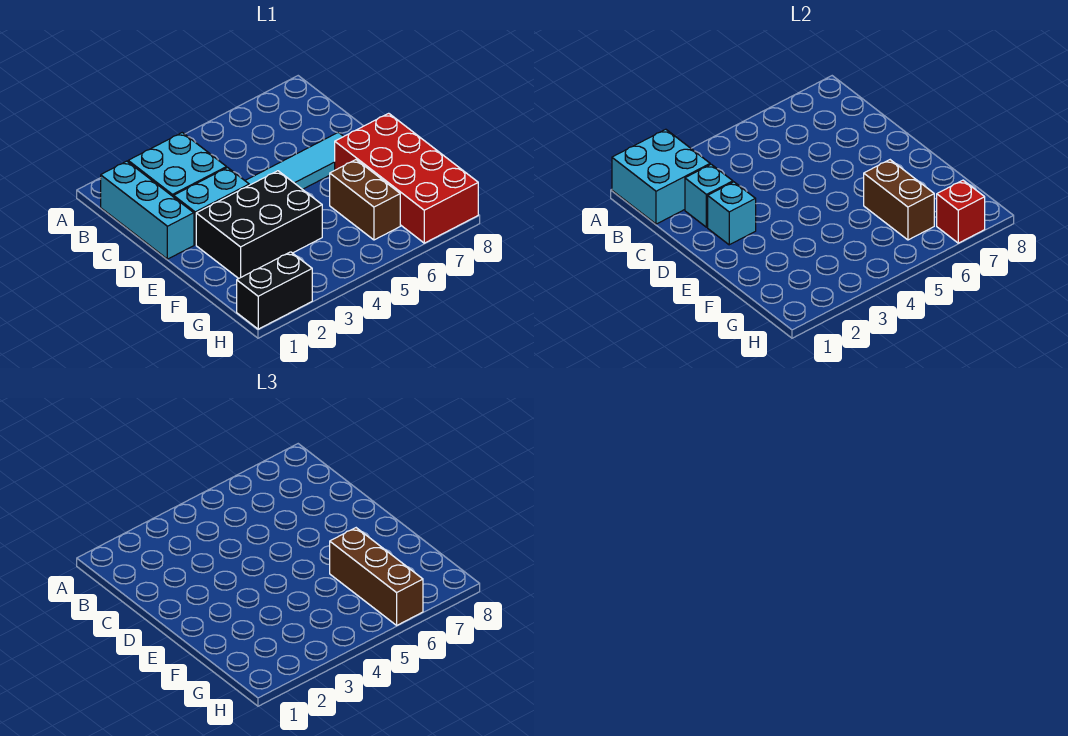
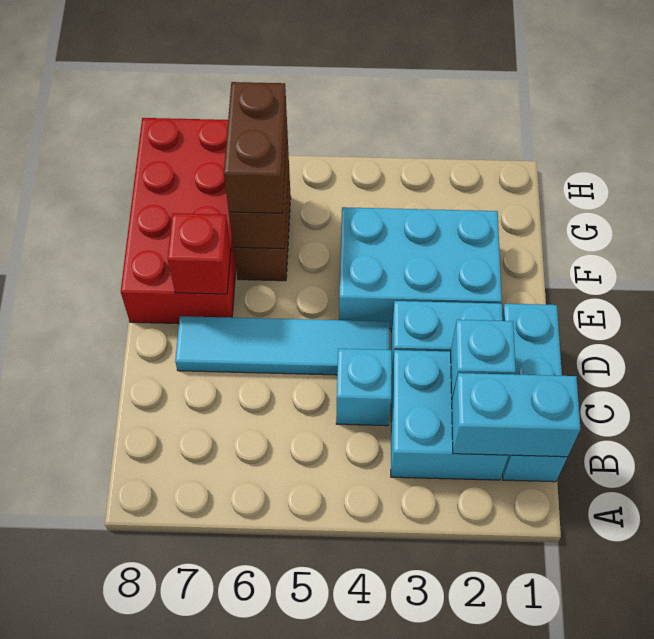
cyan brick A1:B2 level 2 -> cyan brick B1:B2 level 2
cyan brick D2 level 2 -> cyan brick C4 level 1
black brick E2:F4 level 1 -> cyan brick E2:F4 level 1
brown brick F6:H6 level 3 -> brown brick F6:G6 level 3
black brick H1:H2 level 1 -> none
red brick H7 level 2 -> red brick E7 level 2

